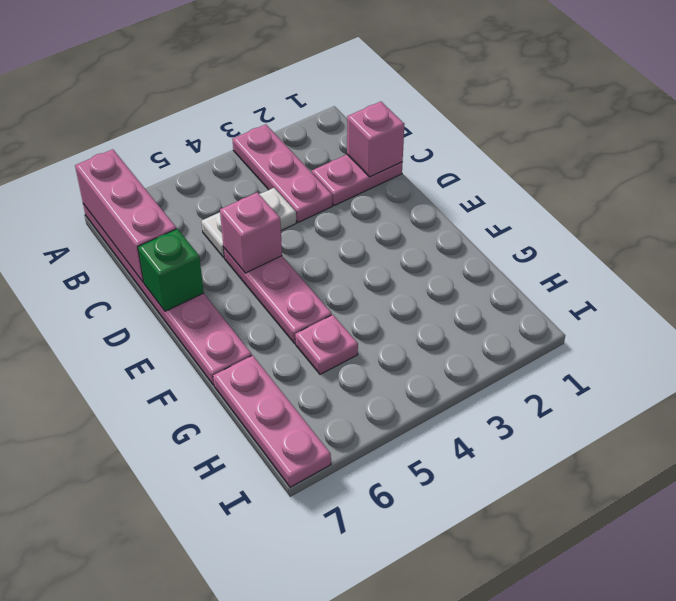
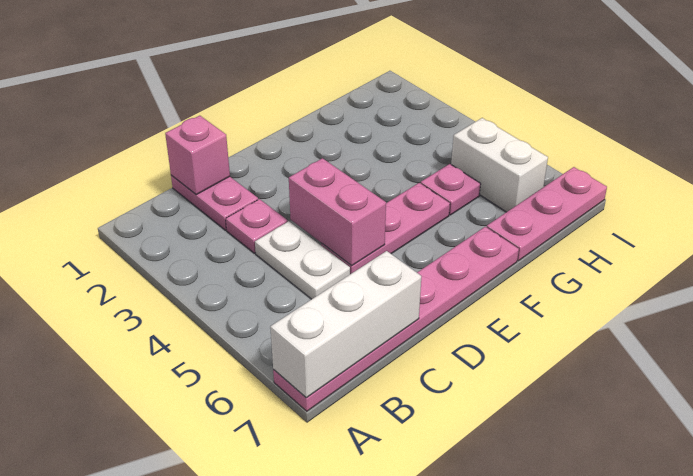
pink plate A3:C3 level 1 -> pink plate C3 level 1
pink brick A7:C7 level 2 -> white brick A7:C7 level 2
pink brick D5 level 2 -> pink brick D4:D5 level 2
green brick D7 level 2 -> none
none -> white brick H5:H6 level 1

